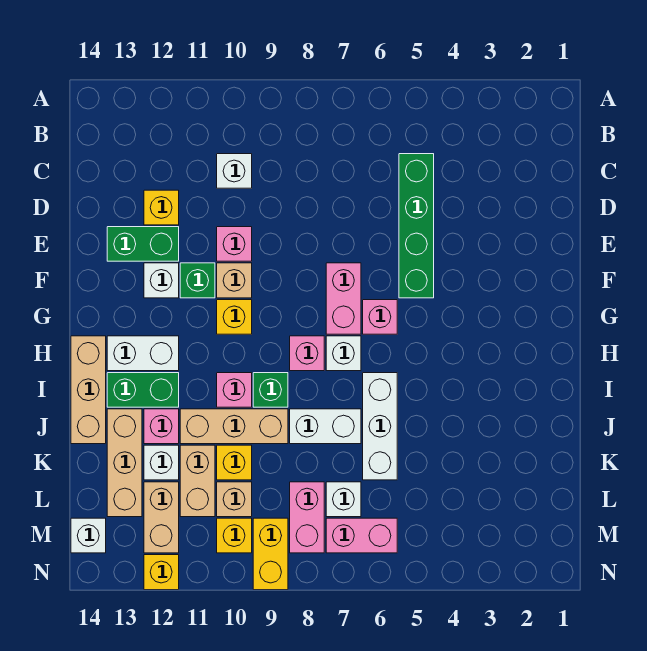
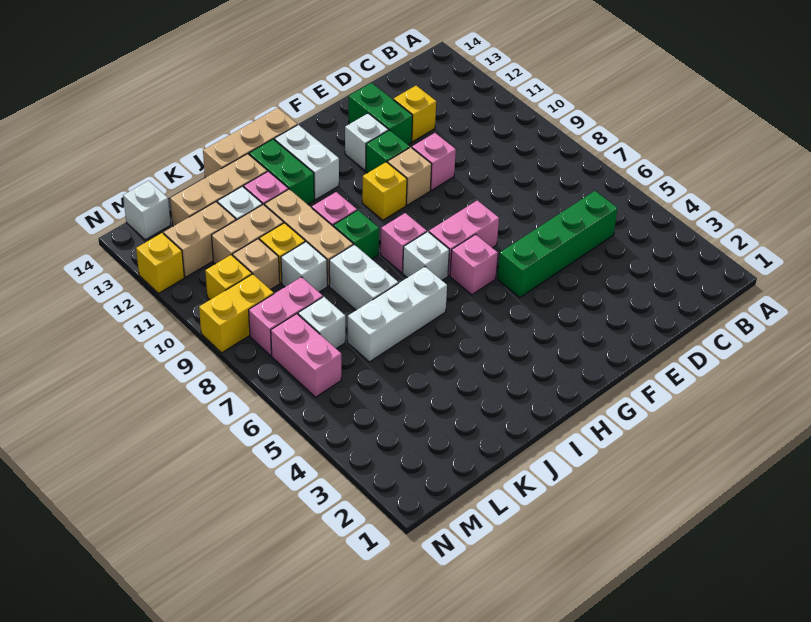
white brick C10 level 1 -> white brick K9 level 1

